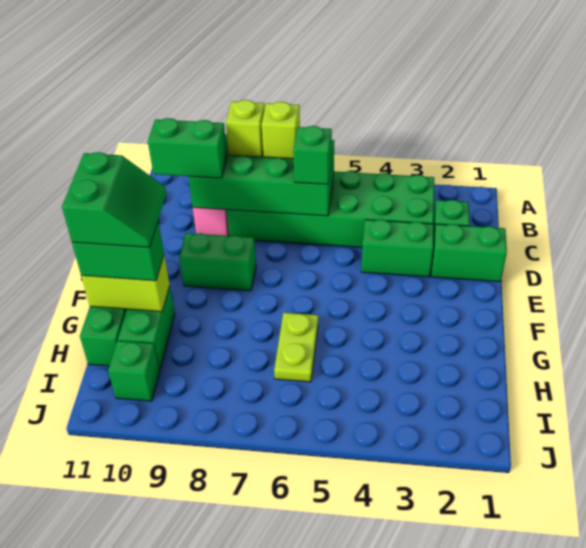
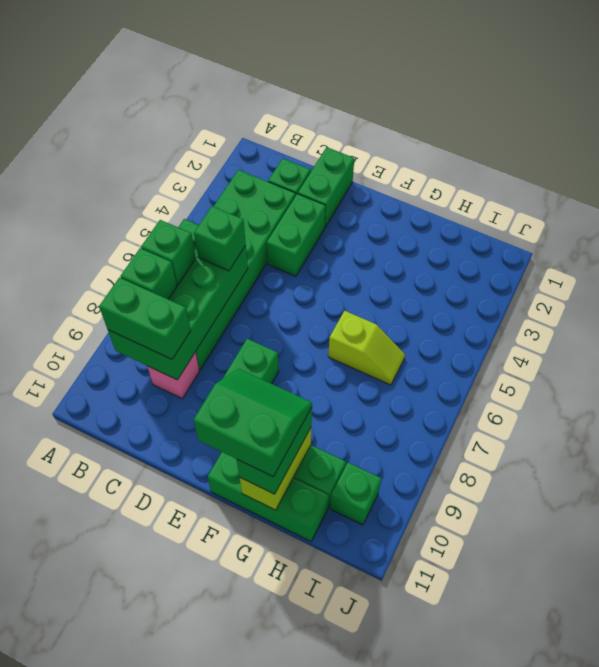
lime brick B7 level 3 -> green brick B7 level 3
lime brick B8 level 3 -> green brick B8 level 3
green brick C9:C10 level 3 -> green brick B9:C9 level 3
lime plate G6:H6 level 1 -> lime slope G6:H6 level 1 top G

